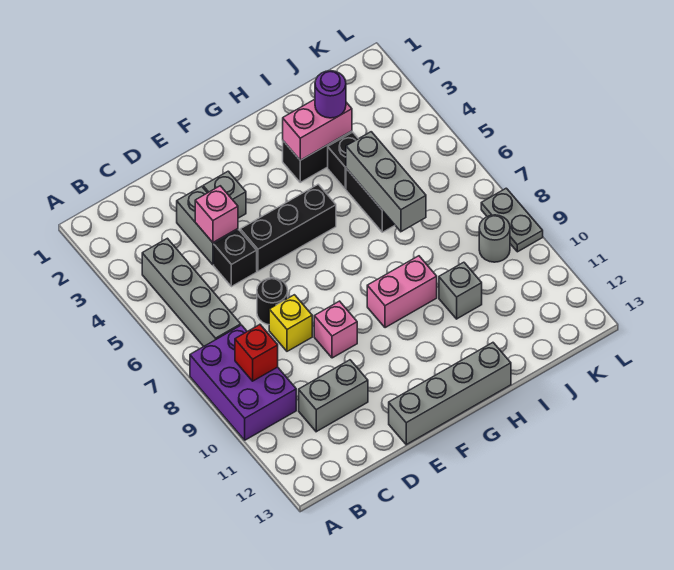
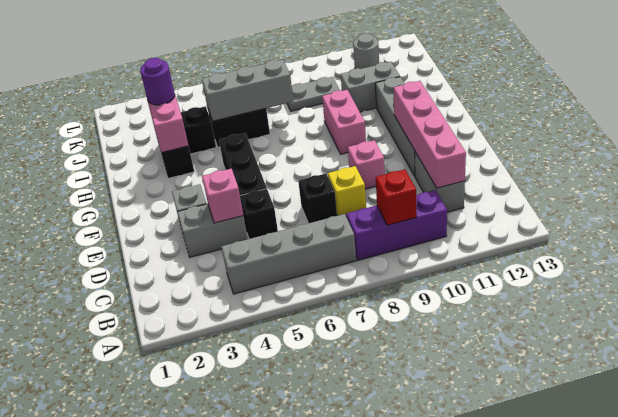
purple brick A8:B10 level 1 -> purple brick B8:B10 level 1
none -> pink brick C11:F11 level 2
black round brick D7 level 1 -> black brick D7 level 1
grey brick E13:H13 level 1 -> grey brick E11:H11 level 1
grey brick I10 level 1 -> grey brick I10:I11 level 1
grey round brick K9 level 1 -> grey round brick K11 level 1
grey plate L8:L9 level 1 -> grey plate J8:J9 level 1

